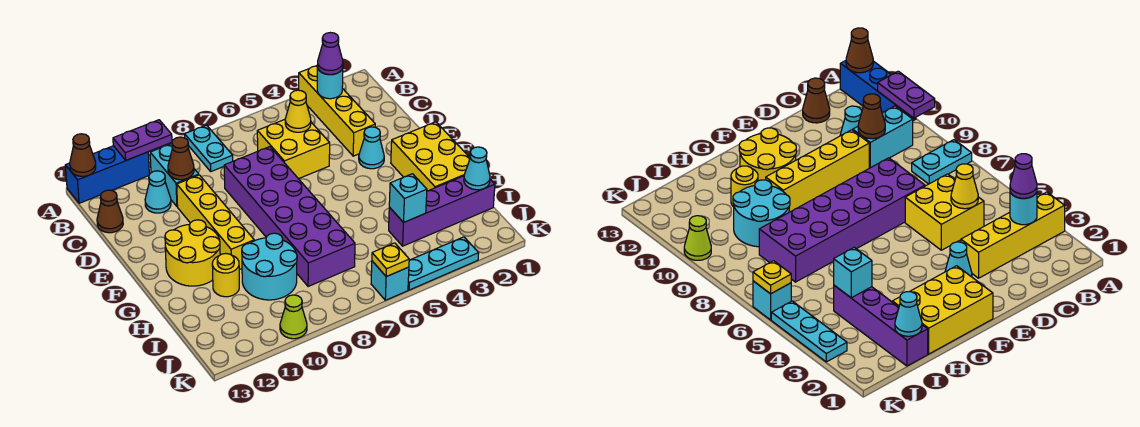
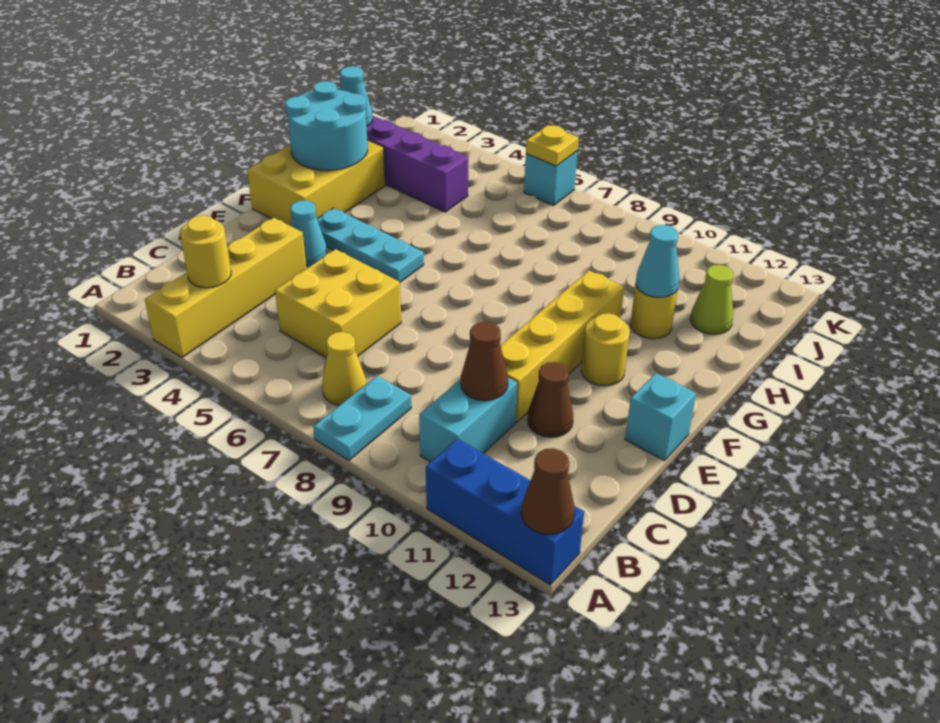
purple plate A10:A11 level 2 -> none
cyan round brick B3 level 2 -> yellow round brick B3 level 2
purple cone B3 level 3 -> none
yellow cone C5 level 2 -> yellow cone B7 level 1
cyan cone C11 level 1 -> cyan cone H11 level 2
brown cone C13 level 1 -> brown cone D11 level 1
purple brick D7:I8 level 1 -> none
yellow round brick F11:G12 level 1 -> yellow round brick F11 level 1
cyan round brick H9:I10 level 1 -> cyan round brick G1:H2 level 2
cyan brick I4 level 2 -> cyan brick E13 level 1
cyan plate K3:K5 level 1 -> cyan plate F3:F5 level 1
lime cone K10 level 1 -> lime cone I12 level 1

